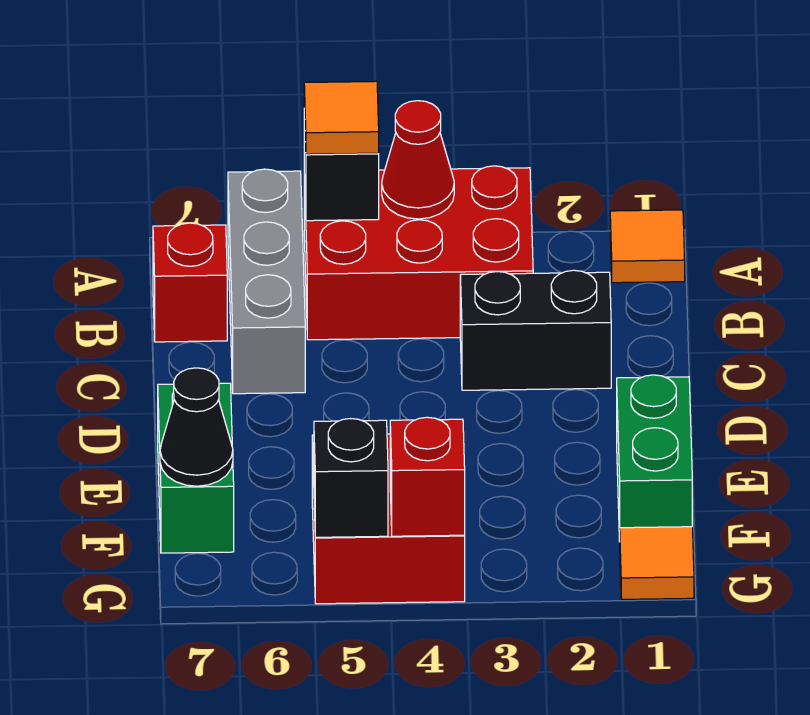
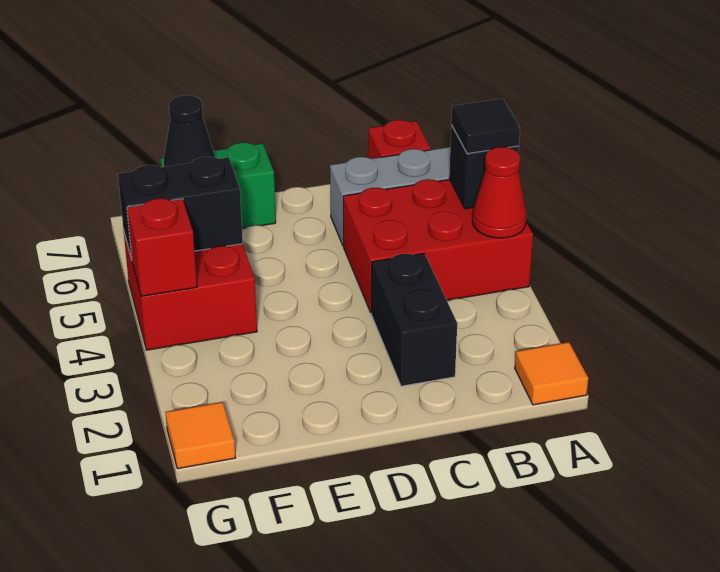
red brick A3:B5 level 1 -> red brick A4:C5 level 1
orange tile A5 level 3 -> black tile A5 level 3
green brick E1:F1 level 1 -> none
black brick G5 level 2 -> black brick F5:G5 level 2

